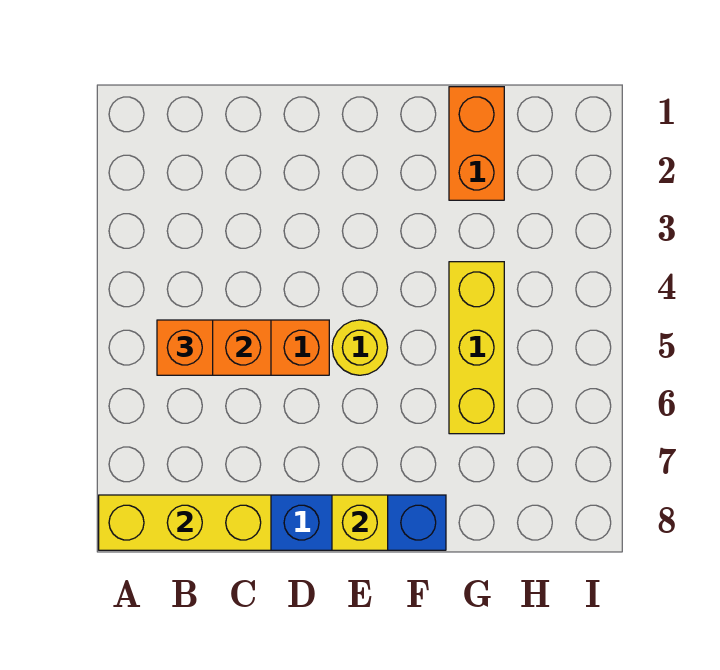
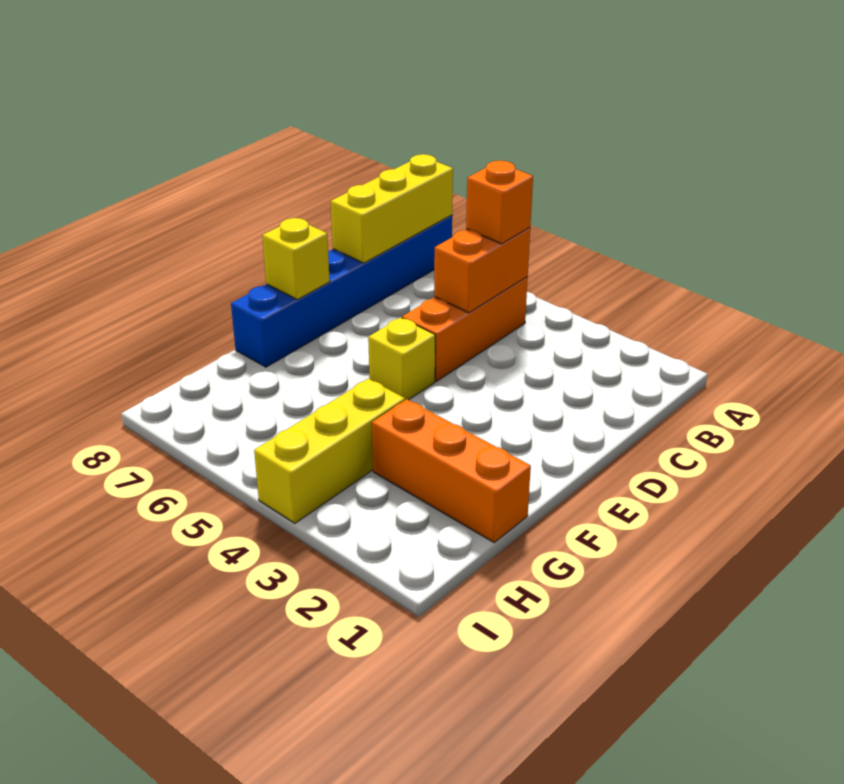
yellow round brick E5 level 1 -> yellow brick E5 level 1
orange brick G1:G2 level 1 -> orange brick G1:G3 level 1
yellow brick G4:G6 level 1 -> yellow brick G4:I4 level 1

